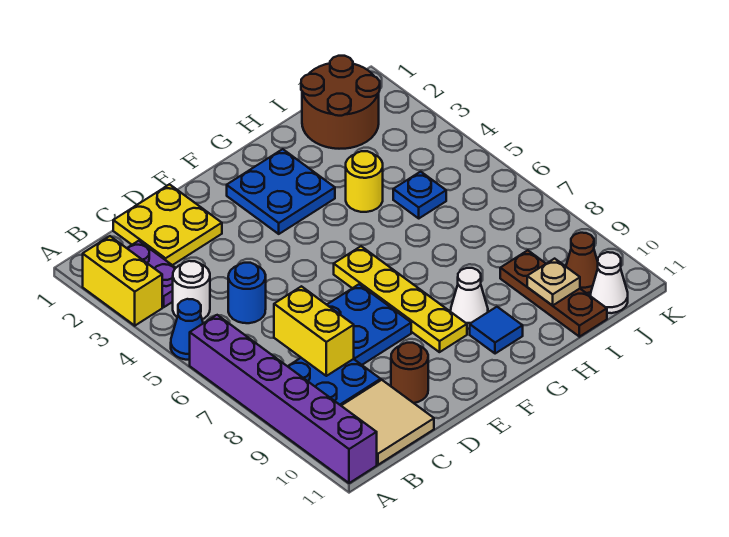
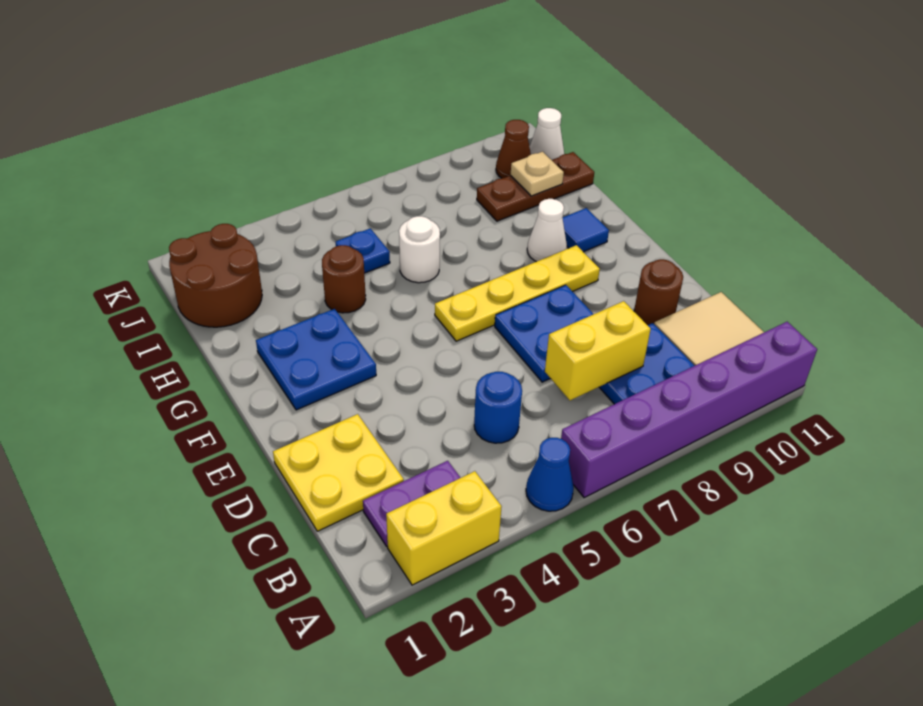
white round brick B4 level 1 -> white round brick H6 level 1
yellow round brick H4 level 1 -> brown round brick H4 level 1

